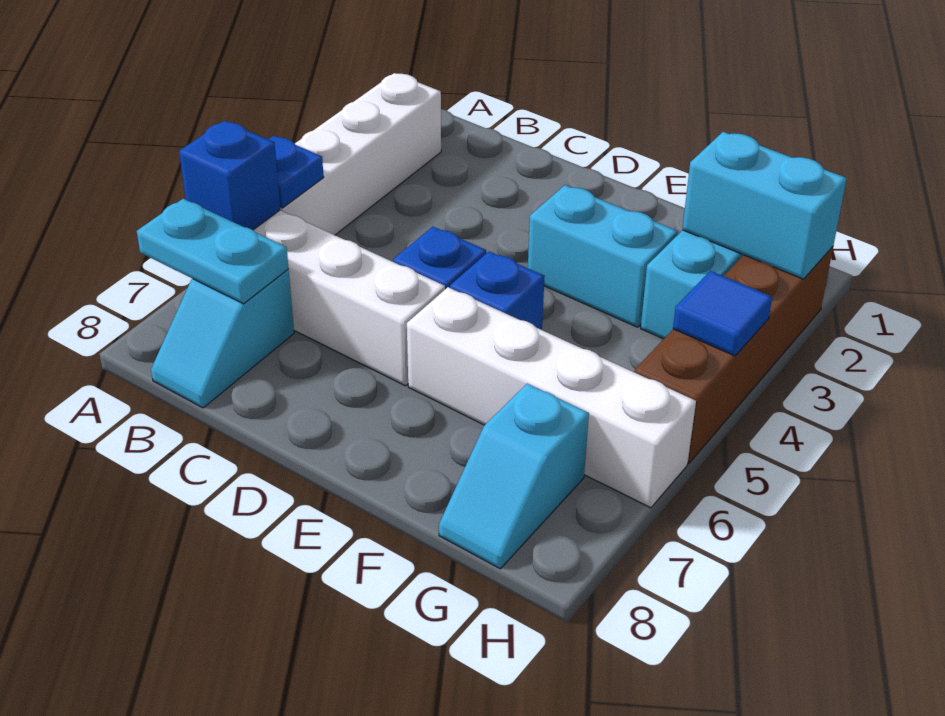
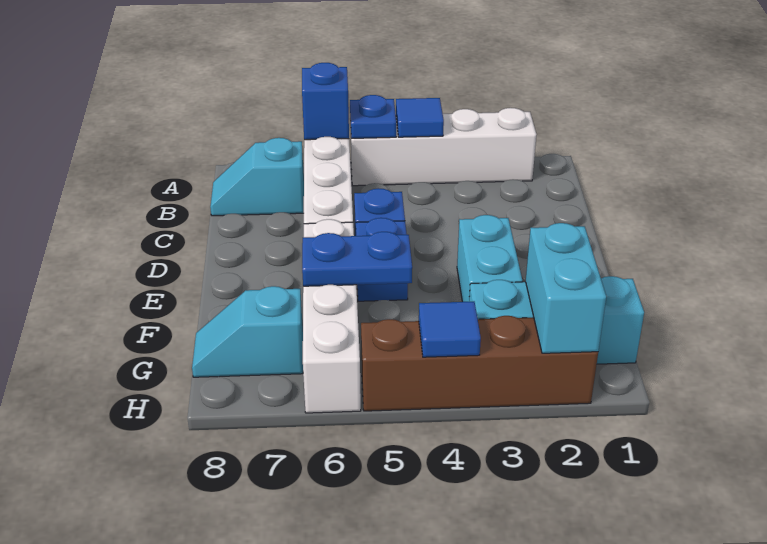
none -> blue tile A4 level 2
cyan plate A7:B7 level 2 -> none
none -> blue plate F5:F6 level 2

